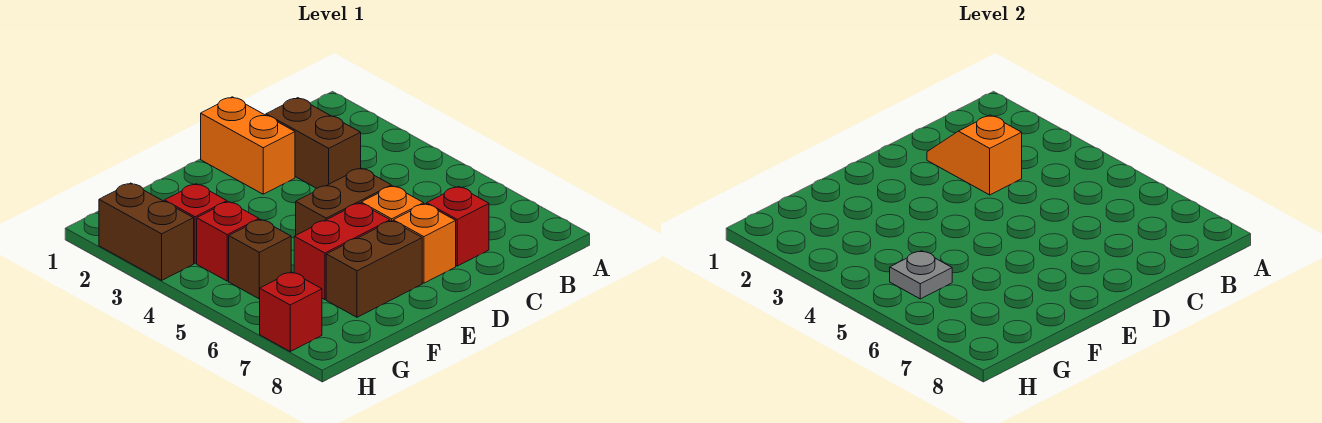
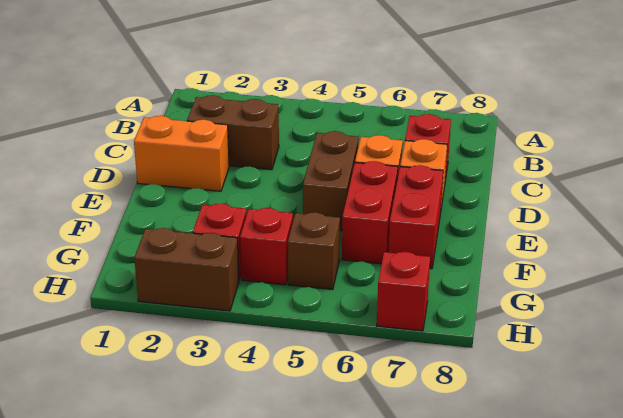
orange slope C2:C3 level 2 top 3 -> none
brown brick E7:F7 level 1 -> red brick E7:F7 level 1
grey plate G5 level 2 -> none

